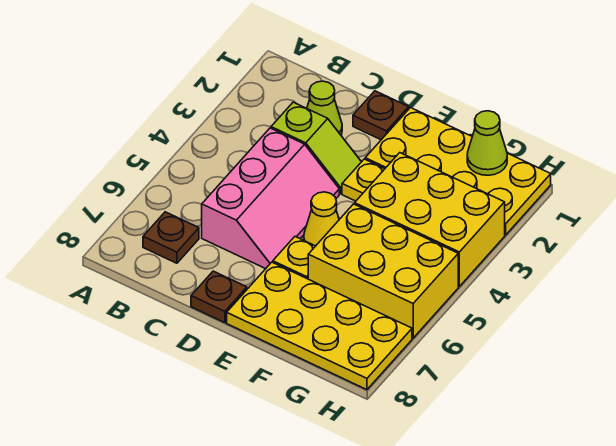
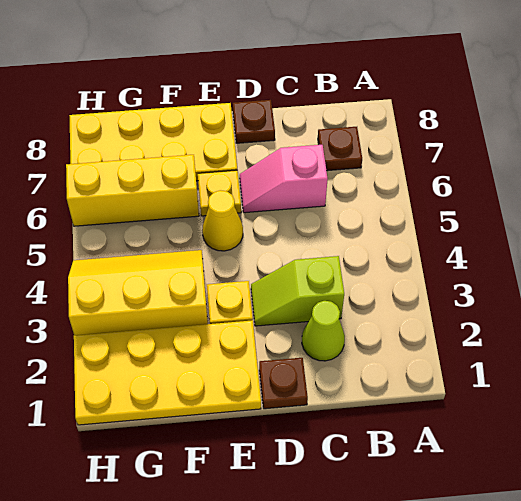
pink slope C4:D6 level 1 top C -> pink slope C6:D6 level 1 top C
yellow brick F3:H4 level 1 -> yellow slope F3:H4 level 1 top 3
yellow brick F5:H6 level 1 -> yellow brick F6:H6 level 1
lime cone G1 level 2 -> none

